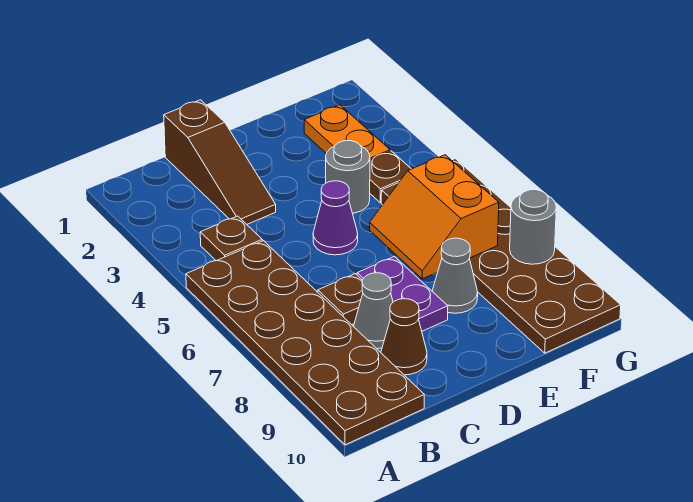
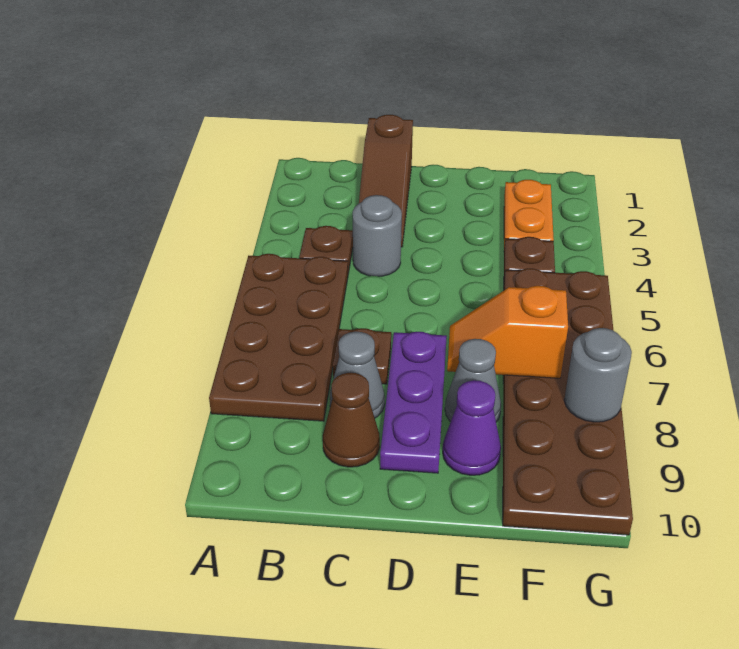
brown plate A5:B10 level 1 -> brown plate A5:B8 level 1
purple cone D5 level 1 -> purple cone E9 level 1
purple plate D7:D8 level 1 -> purple plate D7:D9 level 1
grey round brick E4 level 1 -> grey round brick C4 level 1
orange slope E6:F7 level 2 top F -> orange slope E7:F7 level 2 top F

